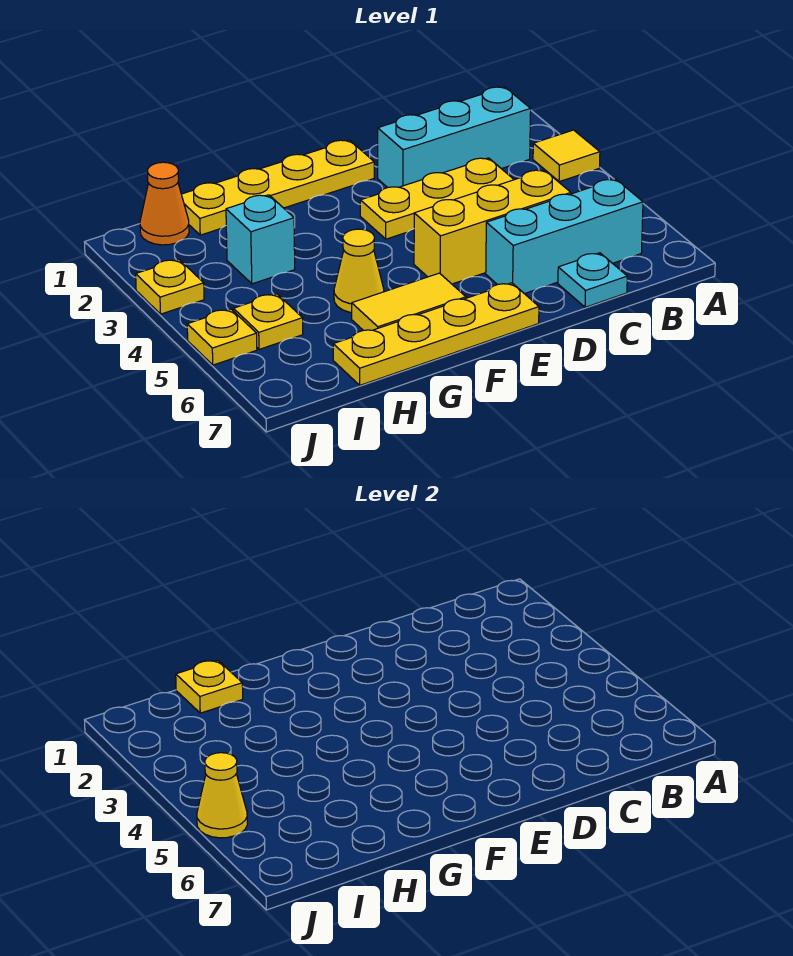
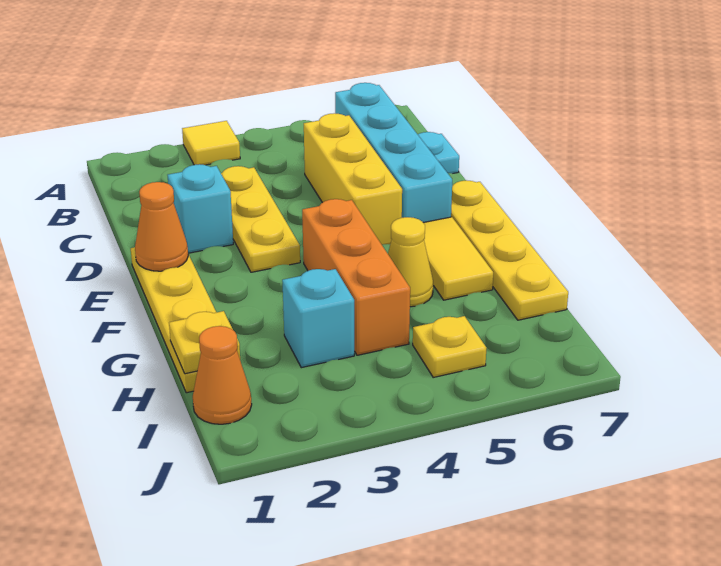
cyan brick B2:D2 level 1 -> cyan brick D2 level 1
cyan brick B6:D6 level 1 -> cyan brick B6:E6 level 1
none -> orange cone E1 level 2
none -> orange brick F4:H4 level 1
yellow plate J3 level 1 -> none
yellow plate J5 level 1 -> none
yellow cone J5 level 2 -> none

